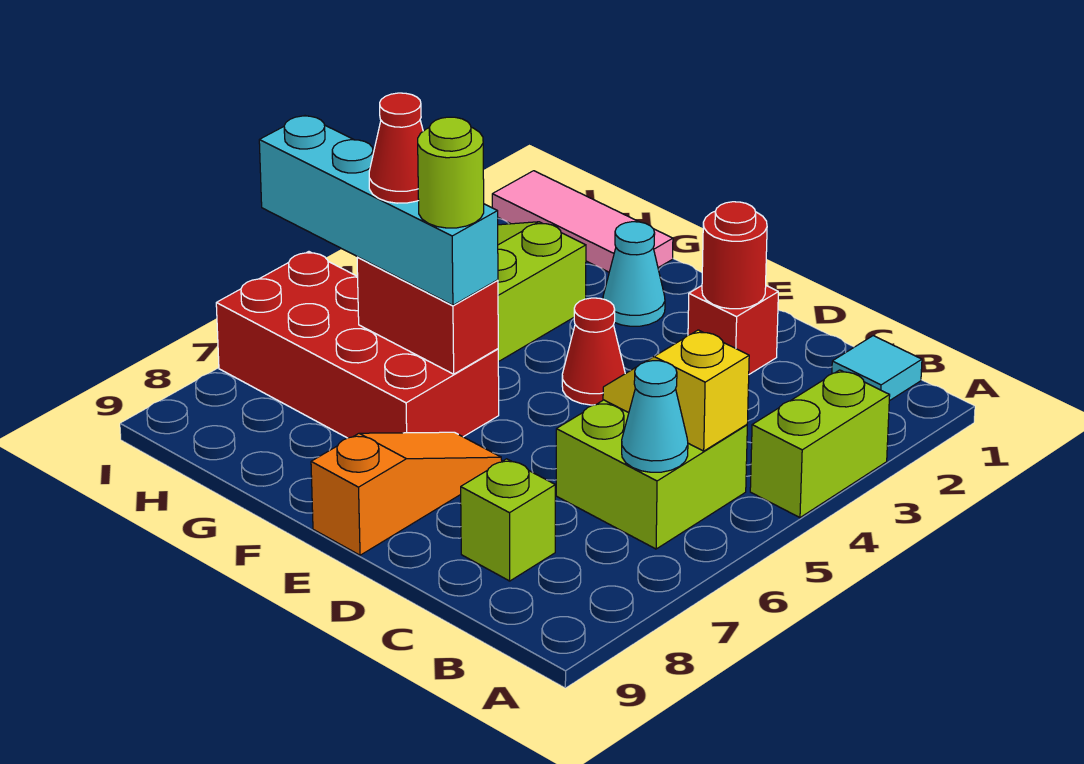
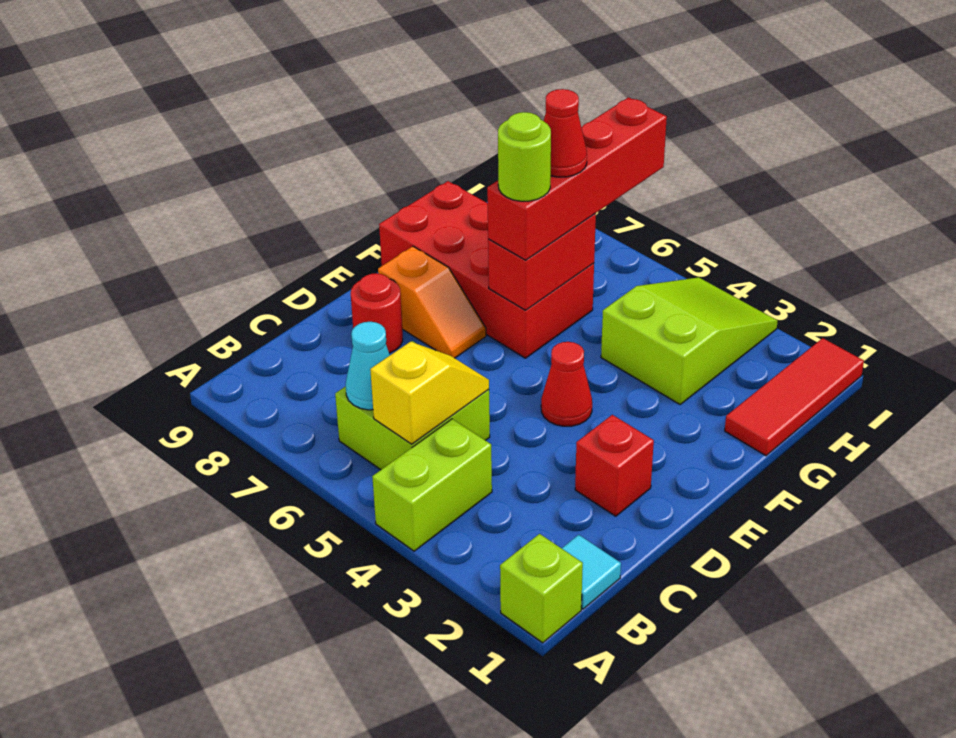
lime brick A3:A4 level 1 -> lime brick A4:B4 level 1
lime brick C8 level 1 -> lime brick A1 level 1
red round brick D2 level 2 -> red round brick D8 level 1
orange slope E7:E9 level 1 top 9 -> orange slope E7:E8 level 1 top 8
cyan cone F2 level 1 -> none
red brick F6:I7 level 1 -> red brick F6:G9 level 1
cyan brick F6:I6 level 3 -> red brick F6:I6 level 3
pink tile G1:I1 level 1 -> red tile G1:I1 level 1

